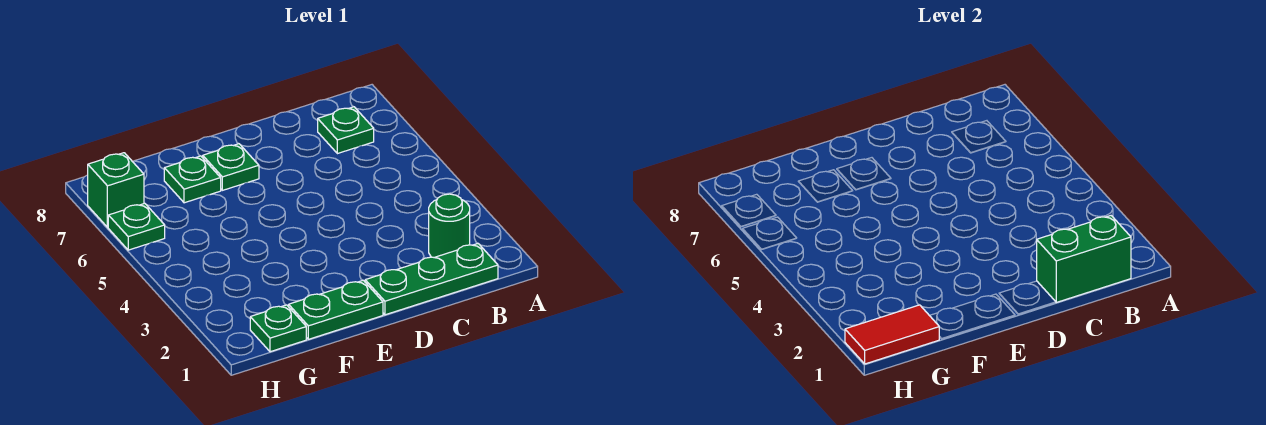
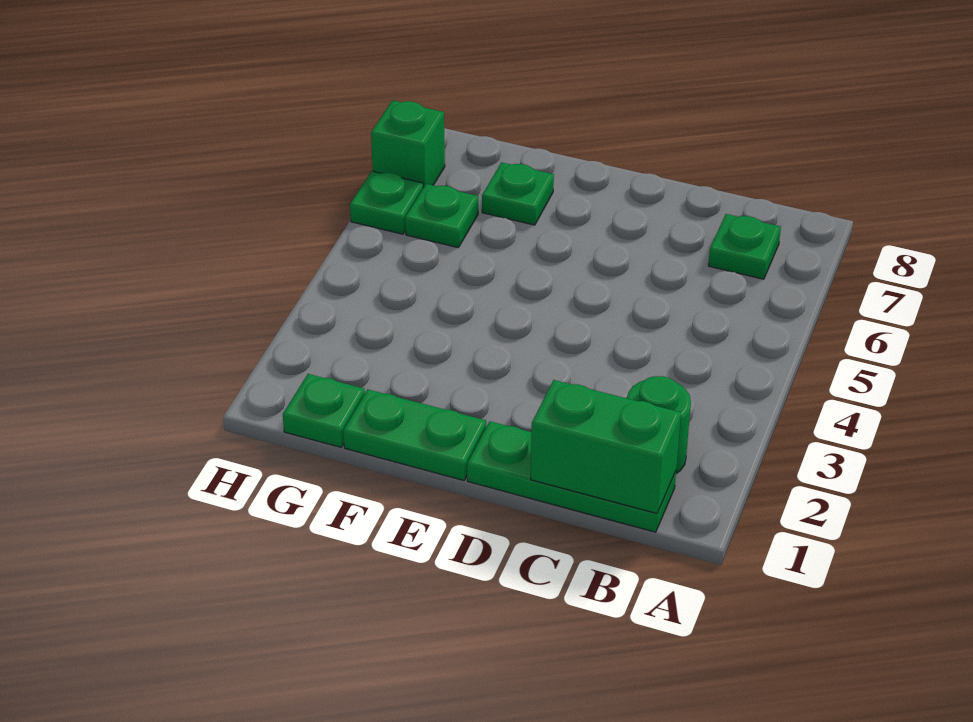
green plate E7 level 1 -> green plate G6 level 1
red tile G1:H1 level 2 -> none

